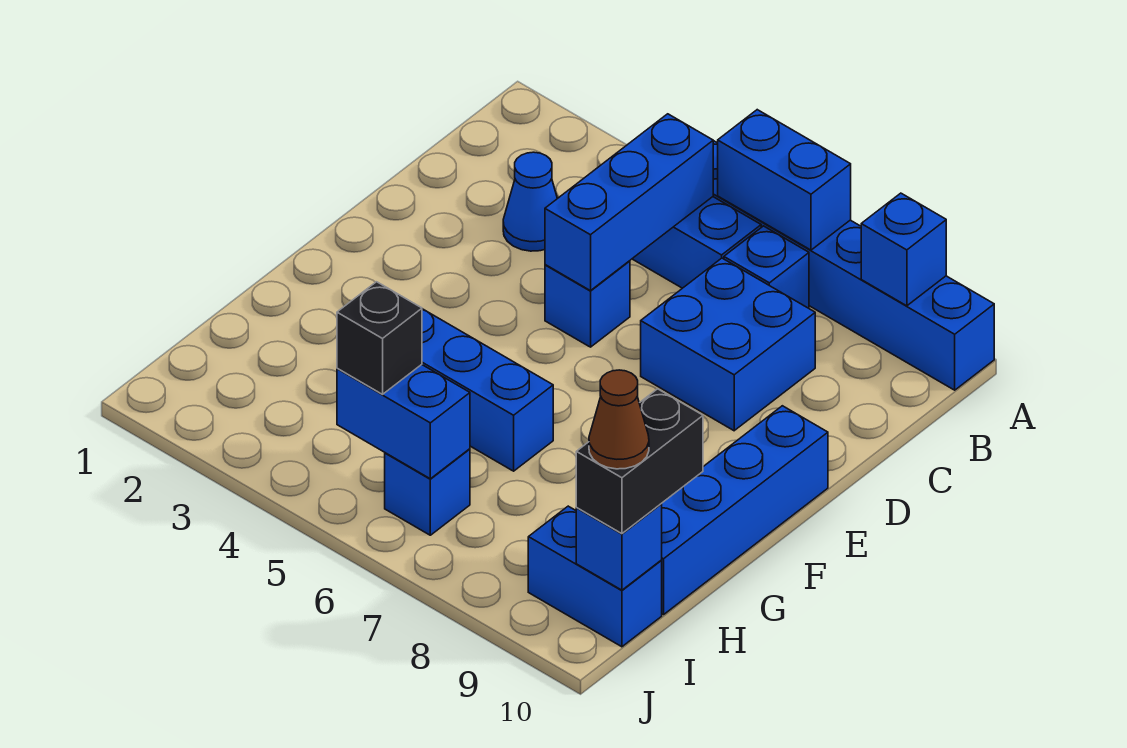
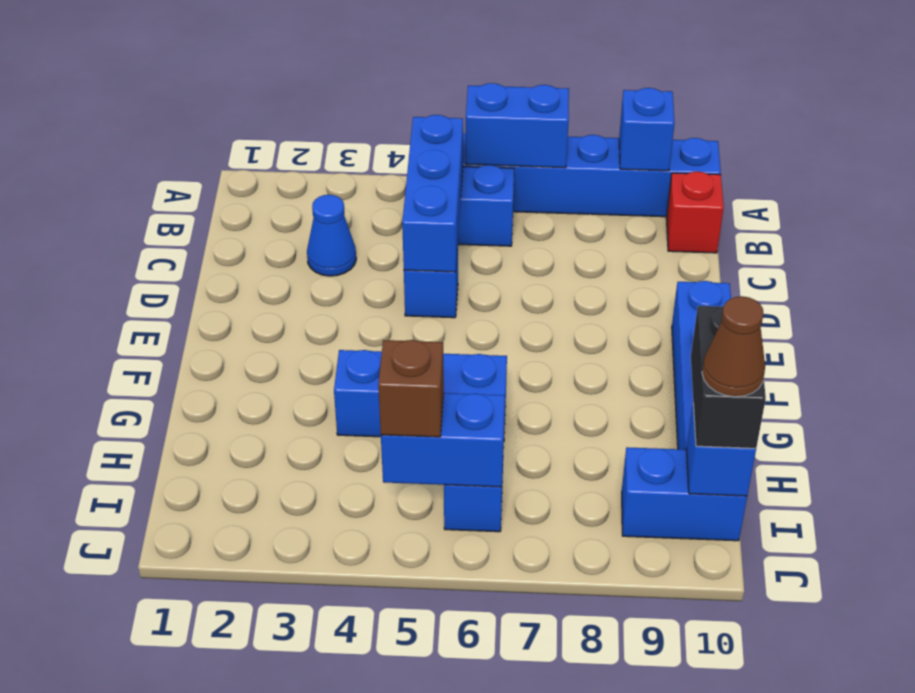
blue brick B7 level 1 -> none
none -> red brick B10 level 1
blue brick C7:D8 level 1 -> none
black brick I5 level 3 -> brown brick I5 level 3

